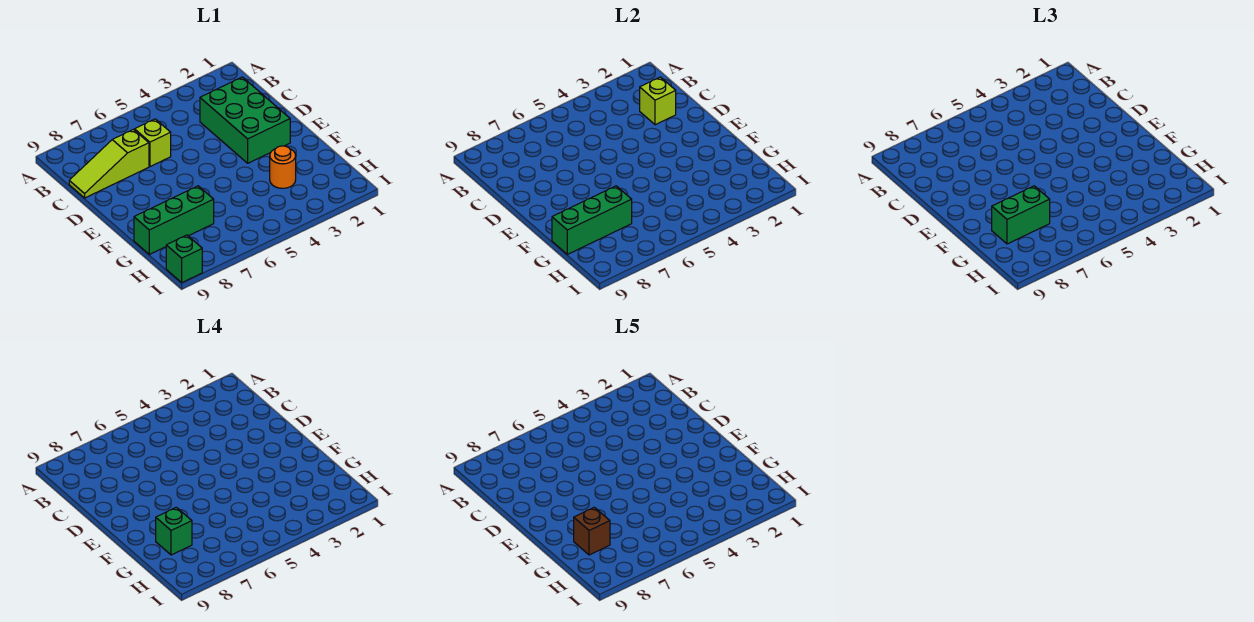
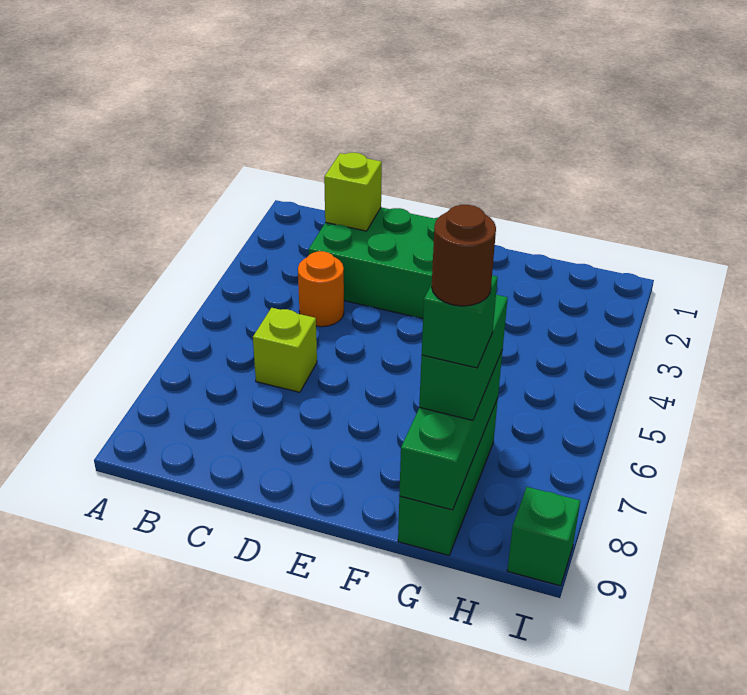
lime slope C7:C9 level 1 top 7 -> none
orange round brick G3 level 1 -> orange round brick C4 level 1
brown brick G8 level 5 -> brown round brick G8 level 5

